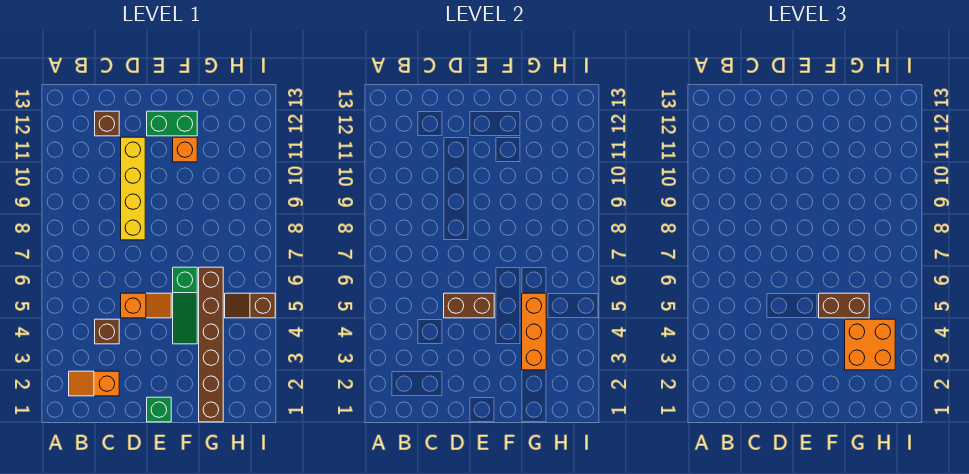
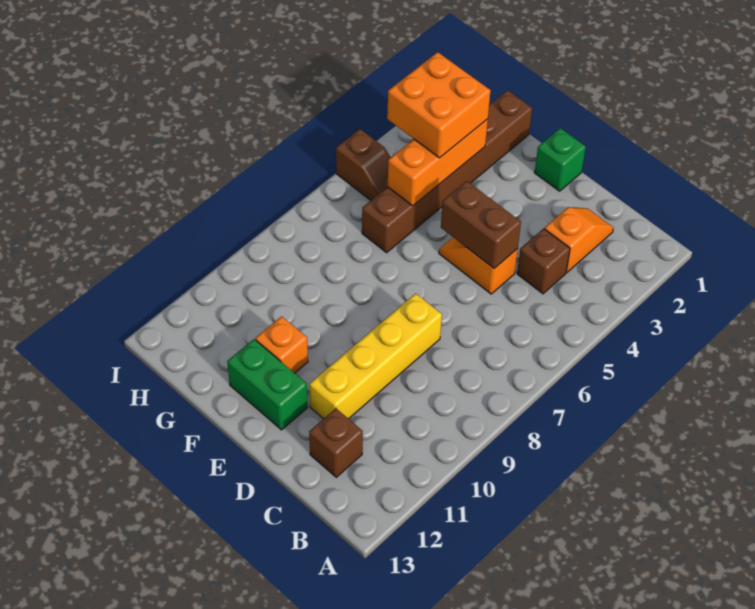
orange slope B2:C2 level 1 top C -> orange slope C2:C3 level 1 top 3
green slope F4:F6 level 1 top 6 -> none
brown brick F5:G5 level 3 -> none

